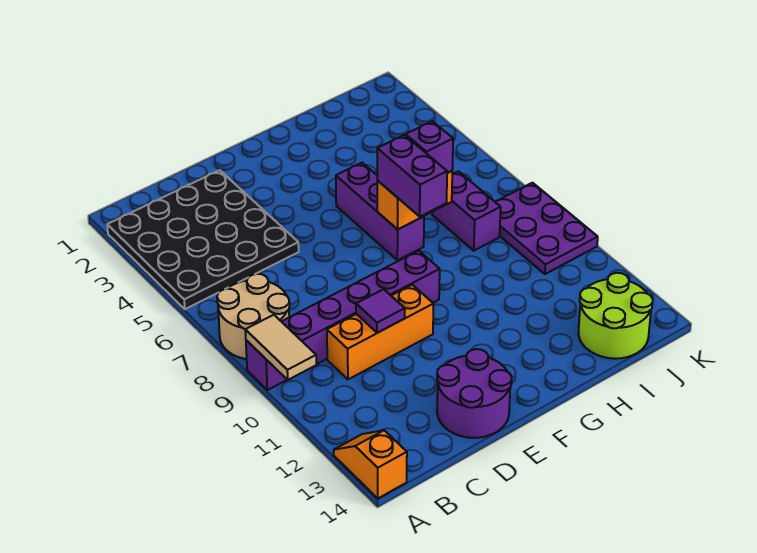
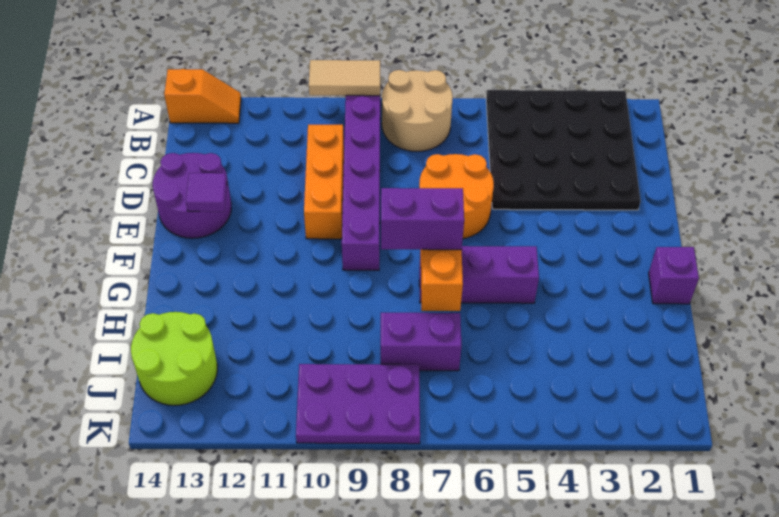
none -> orange round brick D6:E7 level 1
purple tile D10 level 2 -> purple tile E13 level 2
purple brick H7 level 3 -> purple brick G1 level 1

